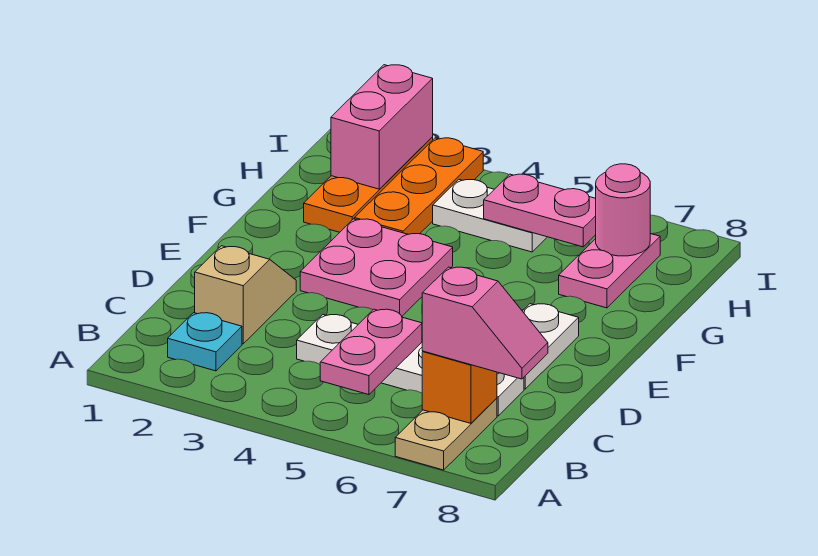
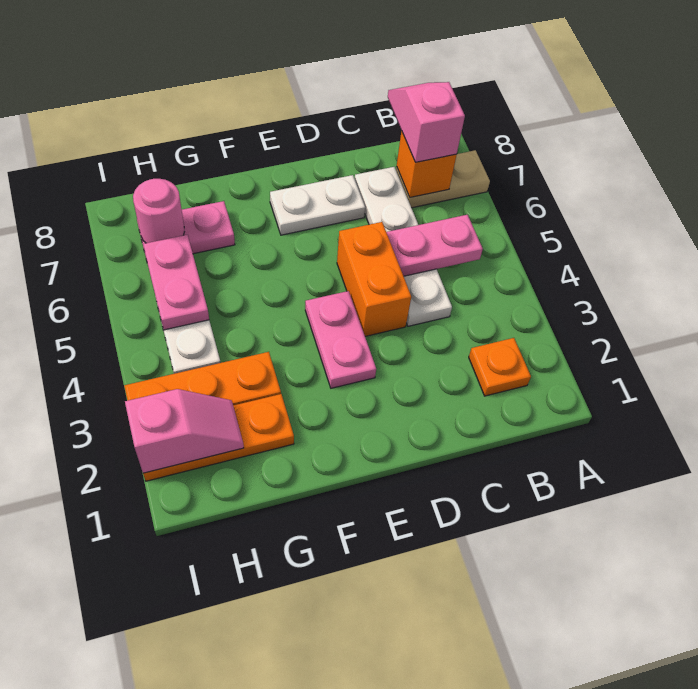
cyan plate B2 level 1 -> orange plate B2 level 1
tan slope C2:D2 level 1 top C -> none
none -> orange brick D4:D5 level 1
pink plate E3:F4 level 1 -> pink plate E3:E4 level 1
pink brick H2:I2 level 2 -> pink slope H2:I2 level 2 top I

